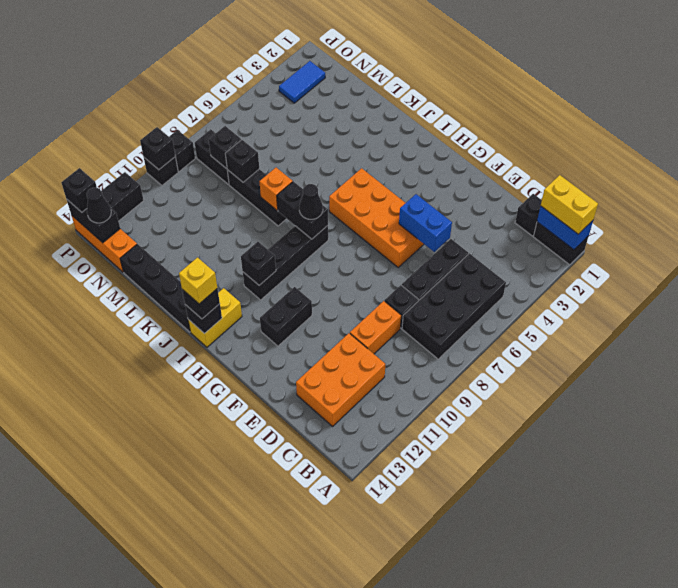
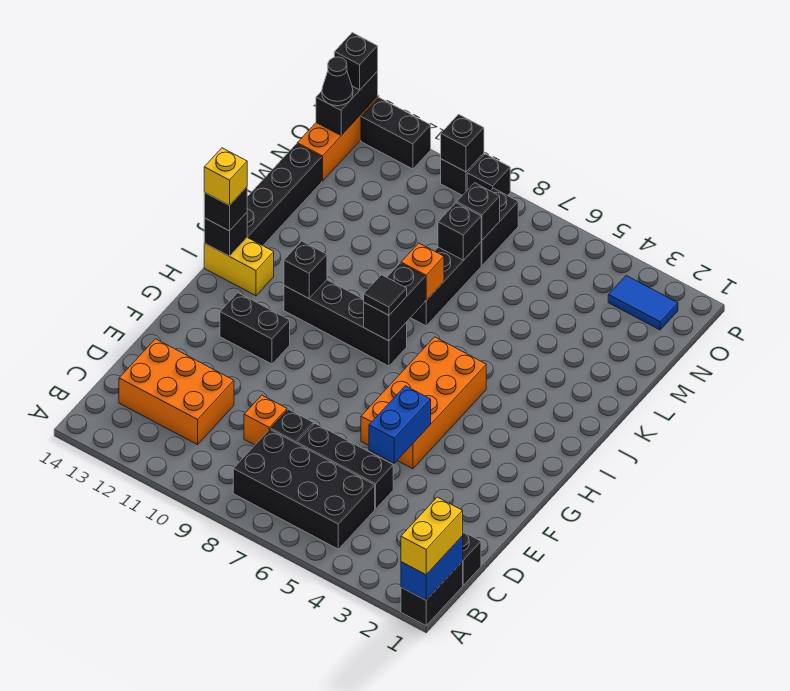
orange brick D9:D10 level 1 -> orange brick D9 level 1
black cone I8 level 3 -> black tile I8 level 3

